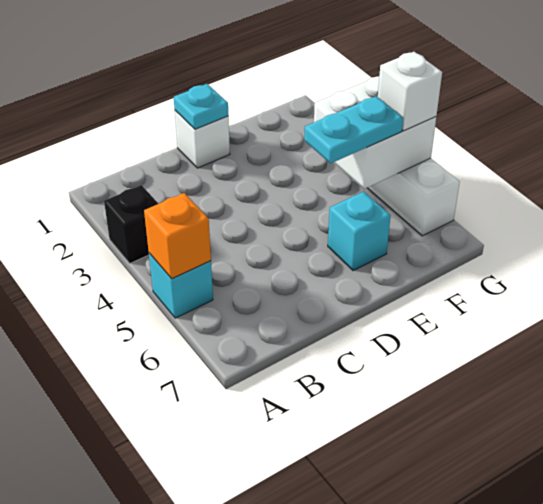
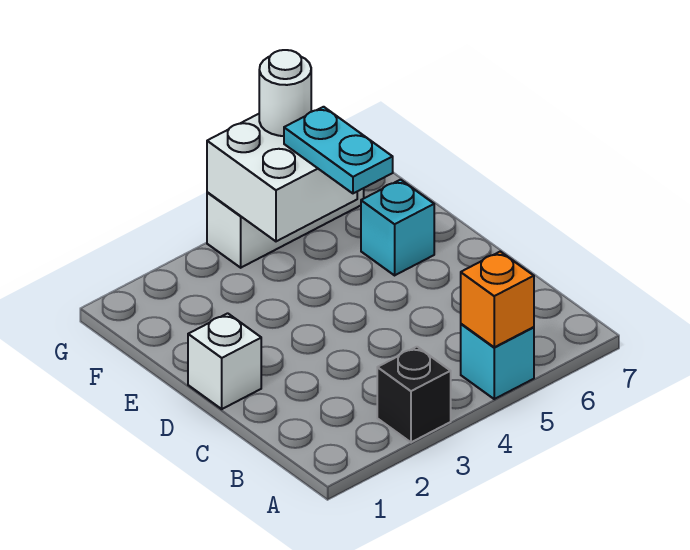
cyan plate D1 level 2 -> none
white brick G5 level 3 -> white round brick G5 level 3

